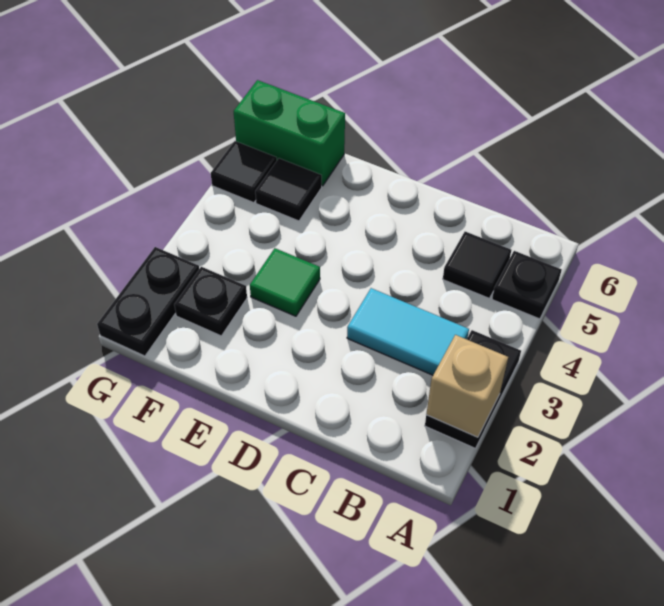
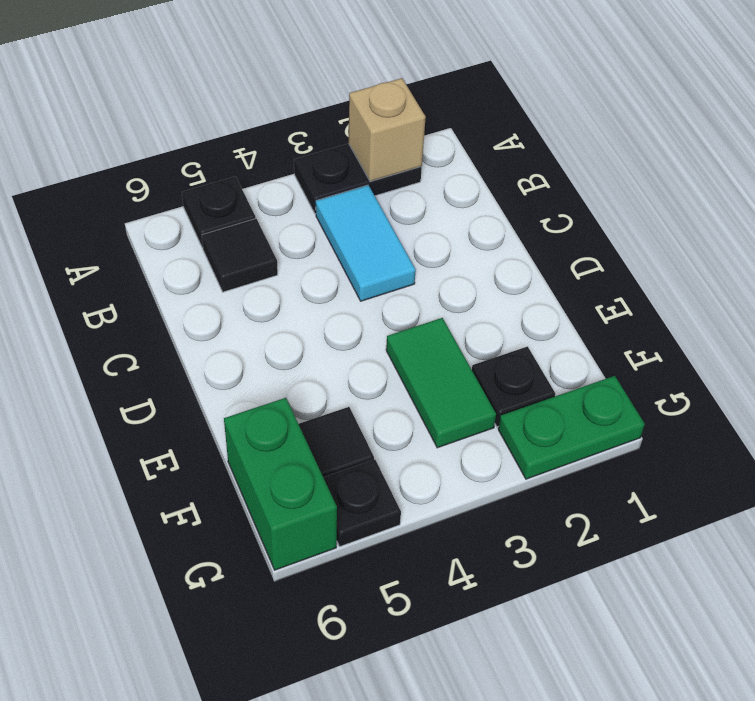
green tile E3 level 1 -> green tile E3:F3 level 1
black plate G1:G2 level 1 -> green plate G1:G2 level 1
black tile G5 level 1 -> black plate G5 level 1

